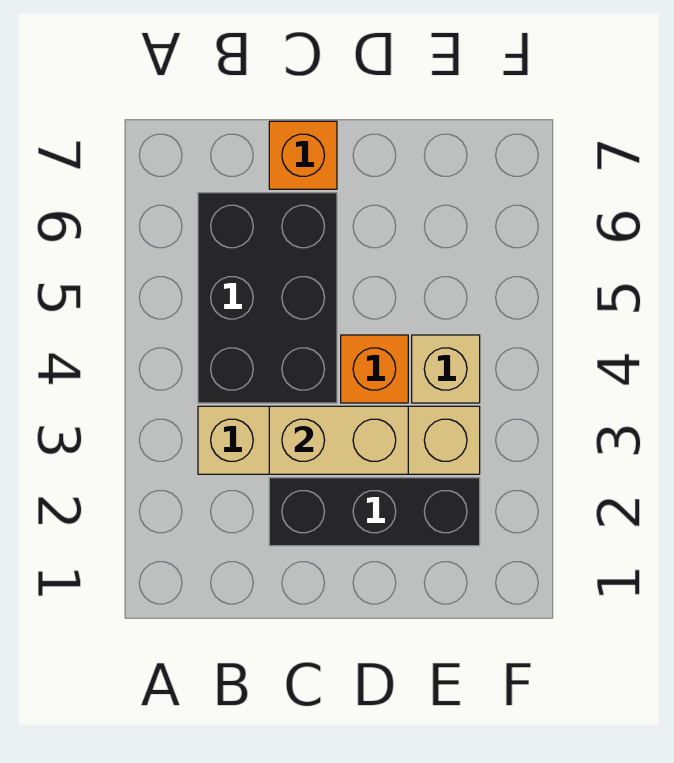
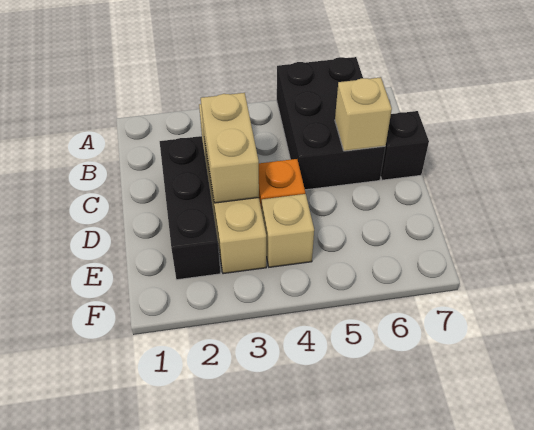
black brick B4:C6 level 1 -> black brick A5:C6 level 1
none -> tan brick C6 level 2
orange brick C7 level 1 -> black brick C7 level 1

